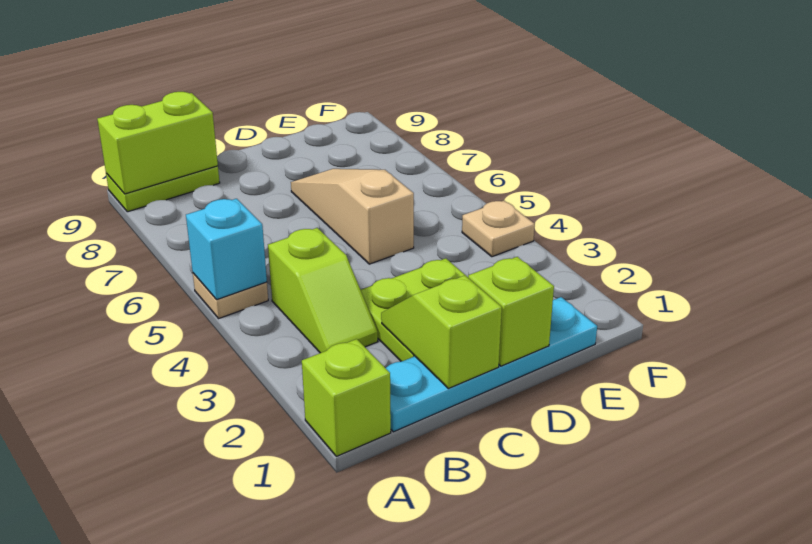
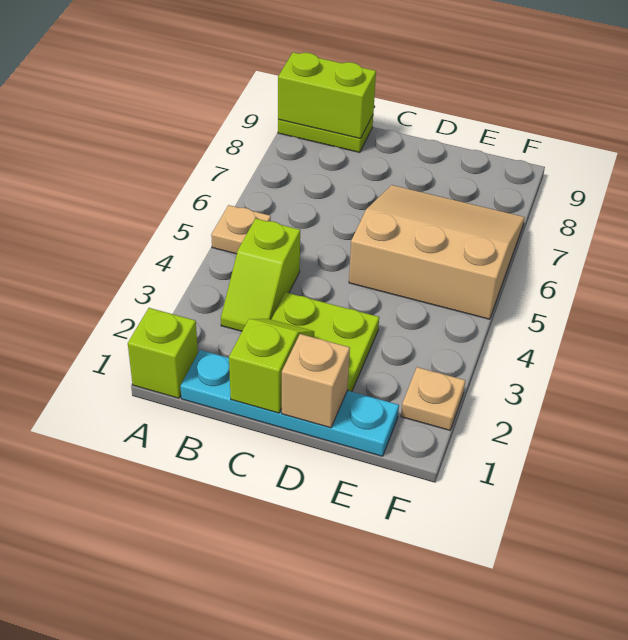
cyan brick A5 level 2 -> none
lime brick D1 level 2 -> tan brick D1 level 2
tan slope D5:D7 level 1 top 5 -> tan slope D5:F7 level 1 top 5
tan plate F4 level 1 -> tan plate F2 level 1

